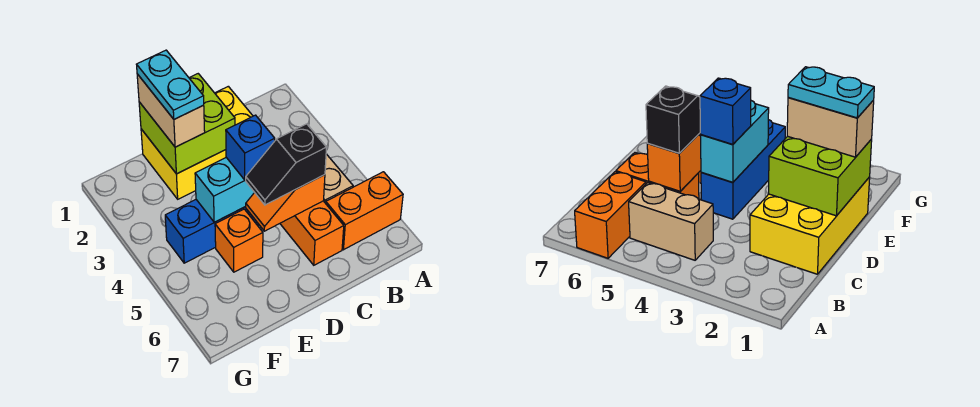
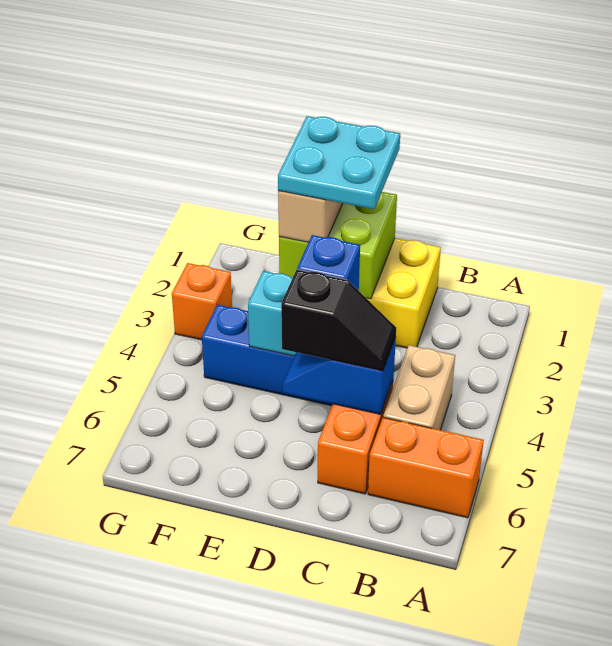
orange slope C5:D5 level 2 top C -> blue slope C5:D5 level 2 top C
black slope C5:D5 level 3 top C -> black slope C5:D5 level 3 top D
cyan plate E1:E2 level 4 -> cyan plate D1:E2 level 4
orange brick E5 level 1 -> orange brick G3 level 1

